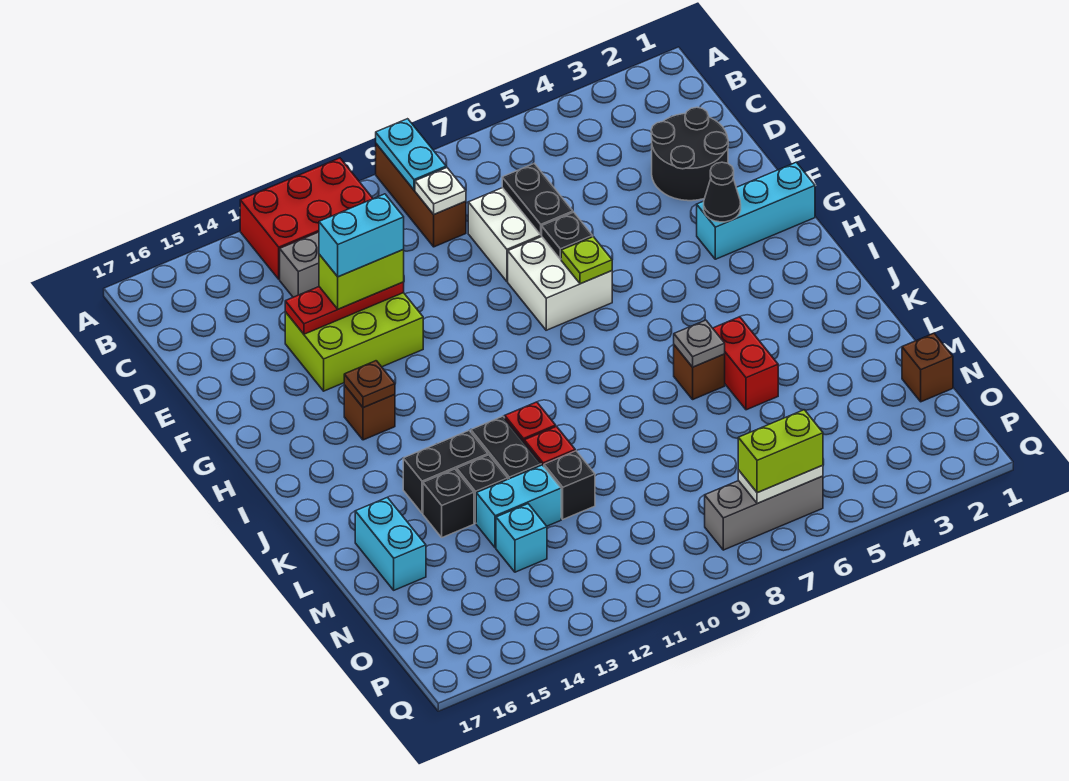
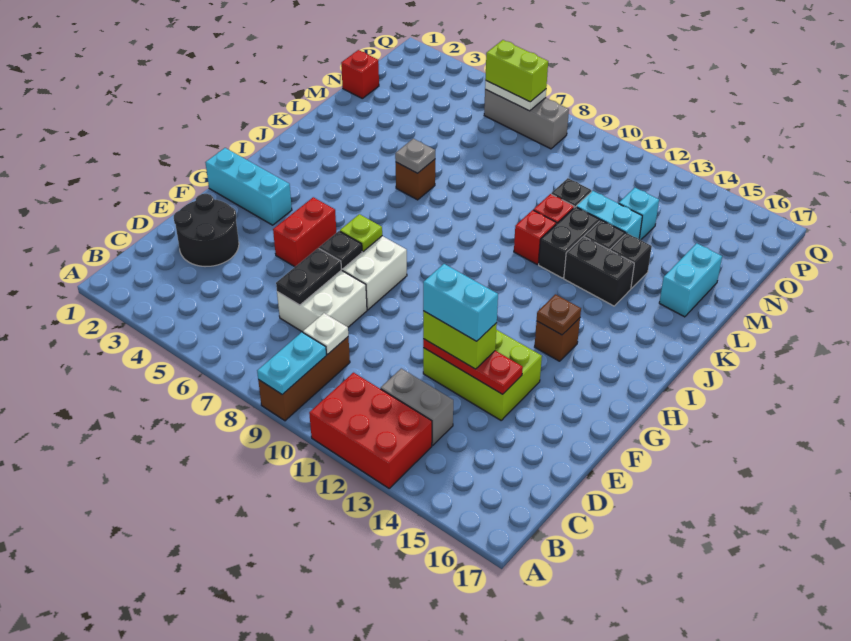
black cone G3 level 2 -> none
red brick K5:L5 level 1 -> red brick F5:G5 level 1
brown brick N1 level 1 -> red brick N1 level 1

